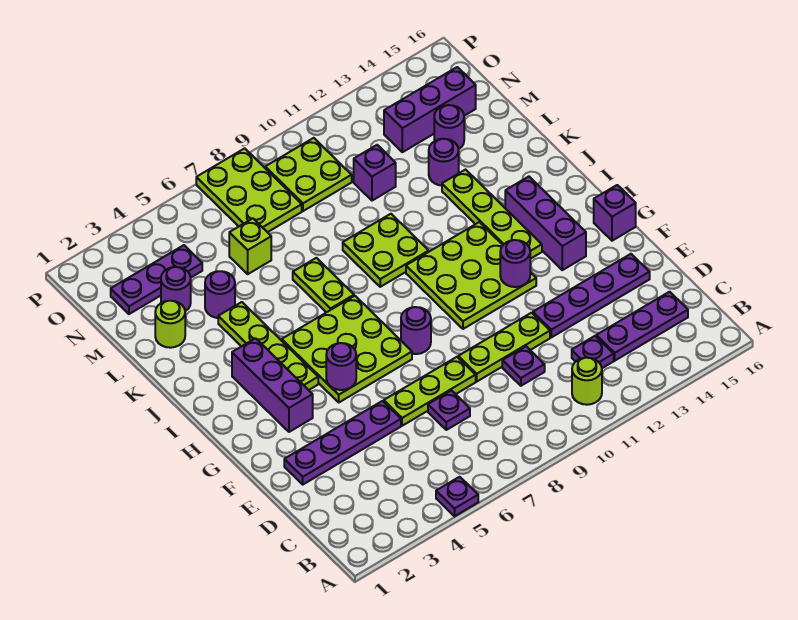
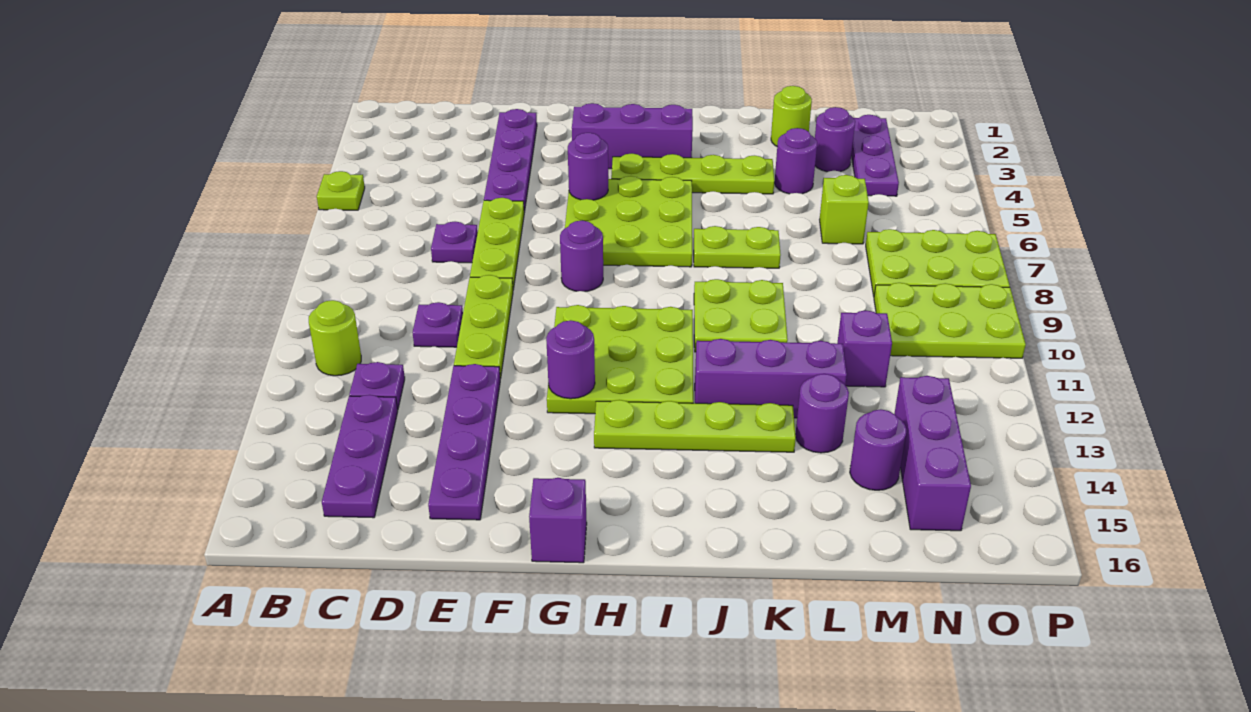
purple plate A5 level 1 -> lime plate A5 level 1
purple brick G14:I14 level 1 -> purple brick J12:L12 level 1
lime plate N9:O10 level 1 -> lime plate N9:P10 level 1

